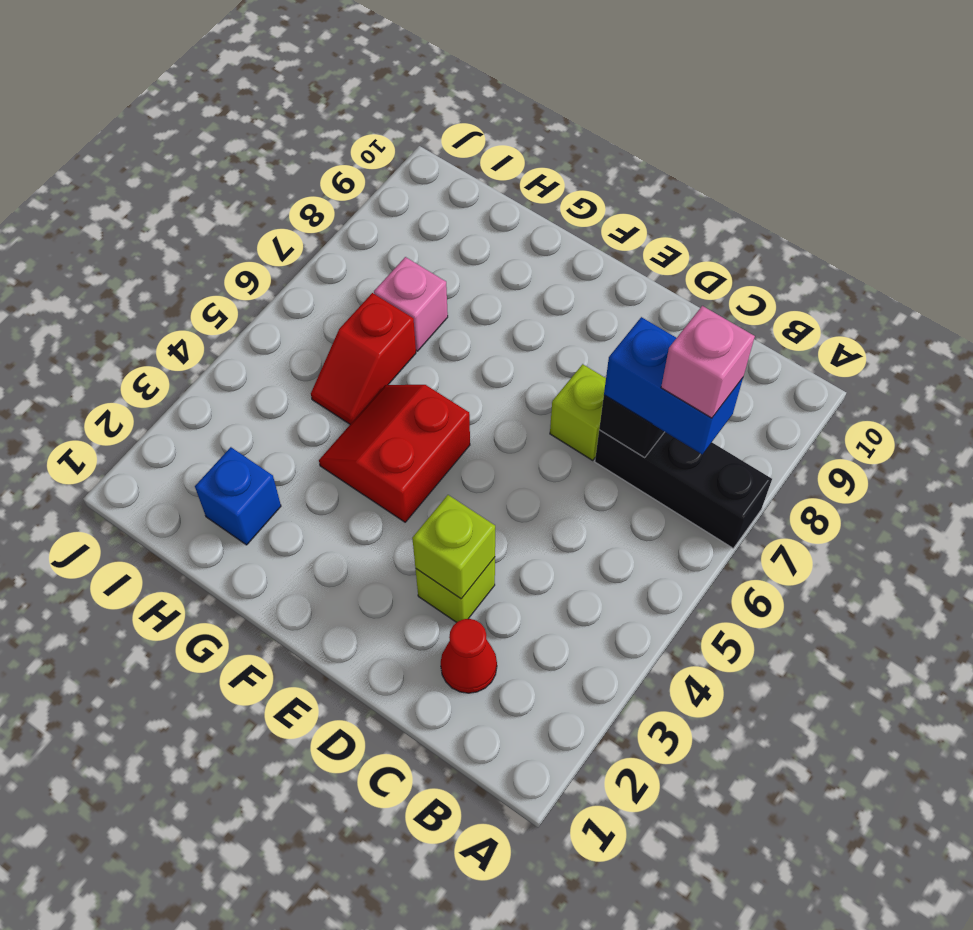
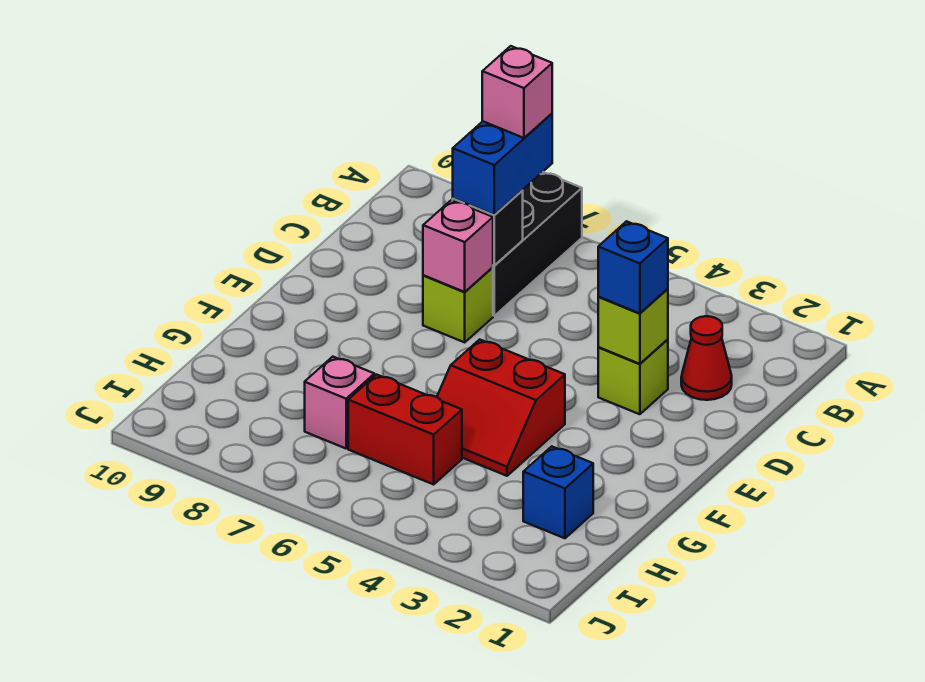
none -> blue brick D3 level 3
none -> pink brick D7 level 2
red slope H5:H6 level 1 top 6 -> red brick H5:H6 level 1

